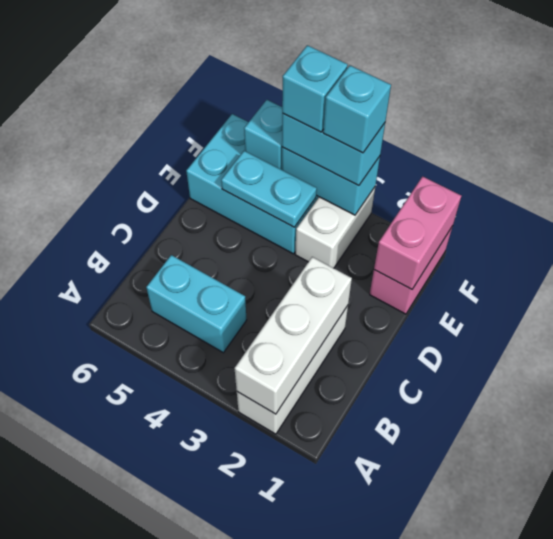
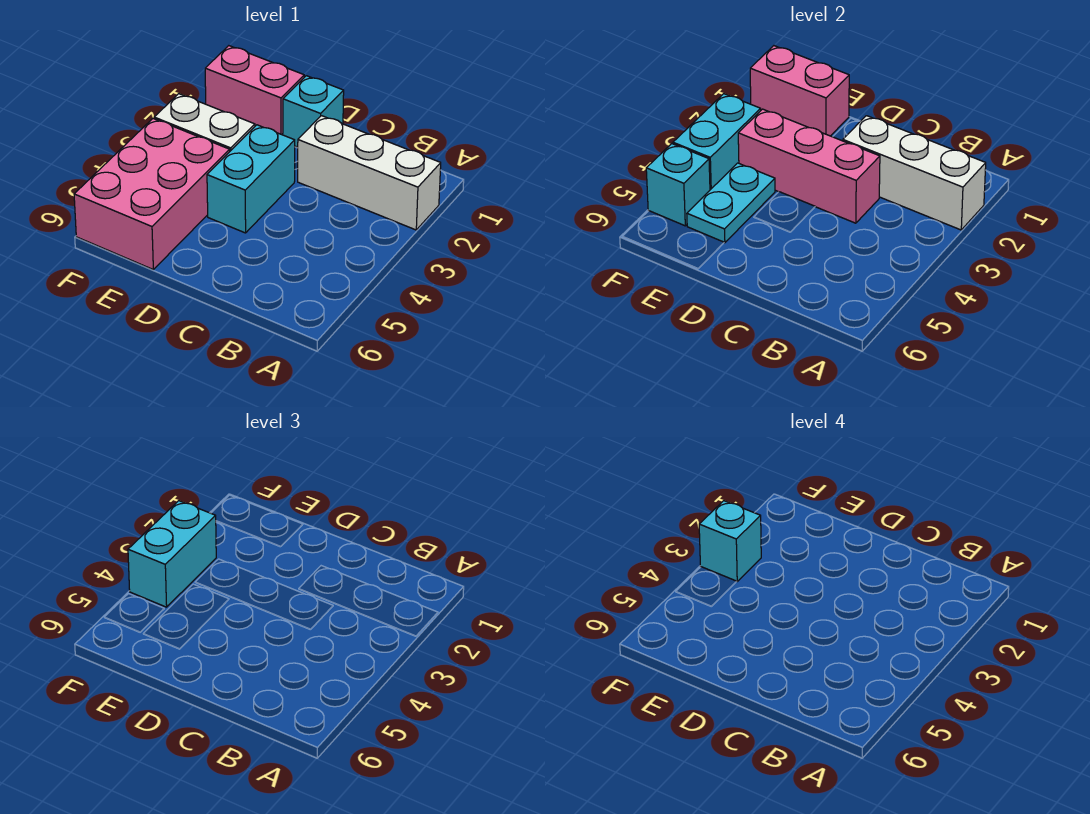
cyan brick B4:B5 level 1 -> cyan brick D3:D4 level 1
none -> pink brick C3:E3 level 2
cyan brick E4:F6 level 1 -> pink brick E4:F6 level 1
cyan brick F4 level 4 -> cyan brick D1 level 1

